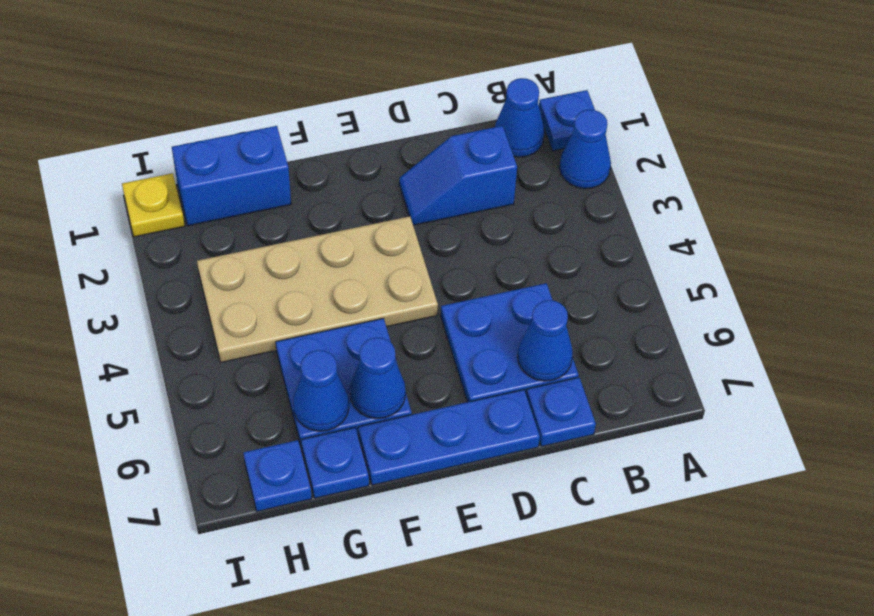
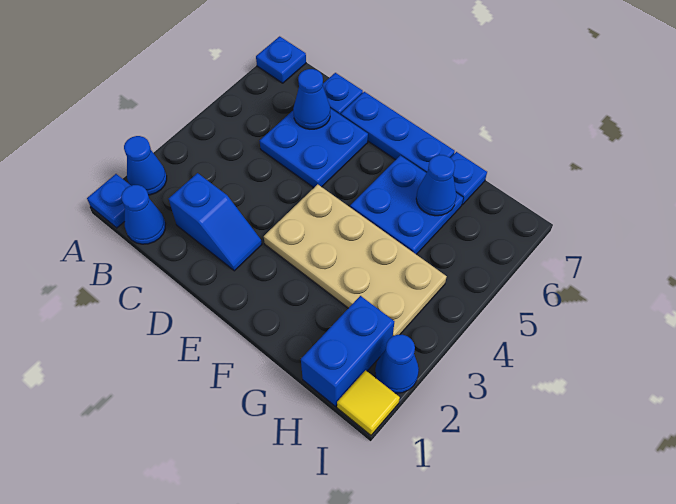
blue cone F6 level 2 -> blue cone I2 level 1
blue brick G1:H1 level 1 -> blue brick H1:H2 level 1
blue plate H7 level 1 -> blue plate A7 level 1
yellow plate I1 level 1 -> yellow tile I1 level 1

